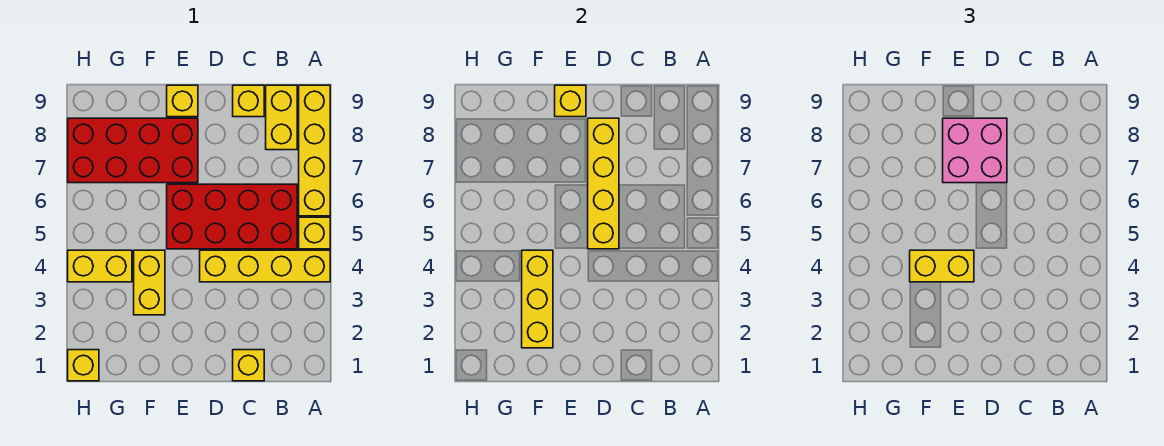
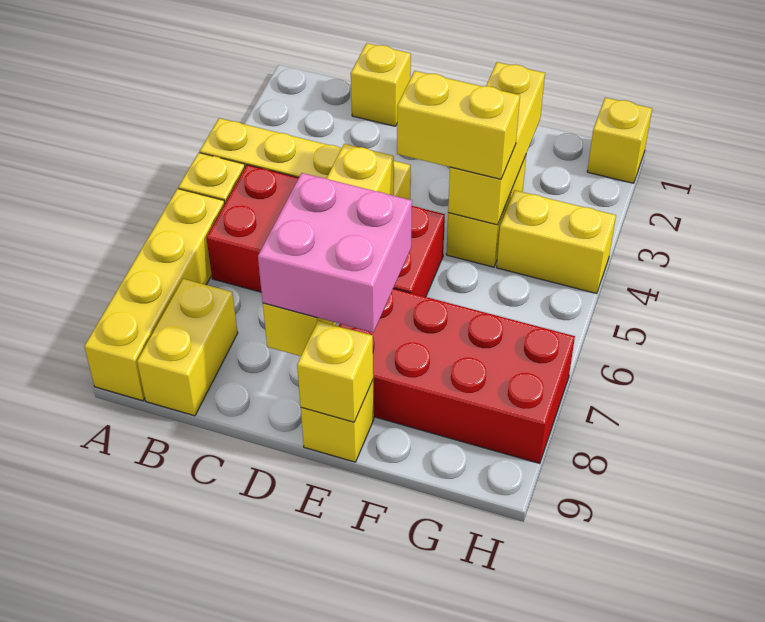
yellow brick C9 level 1 -> none

